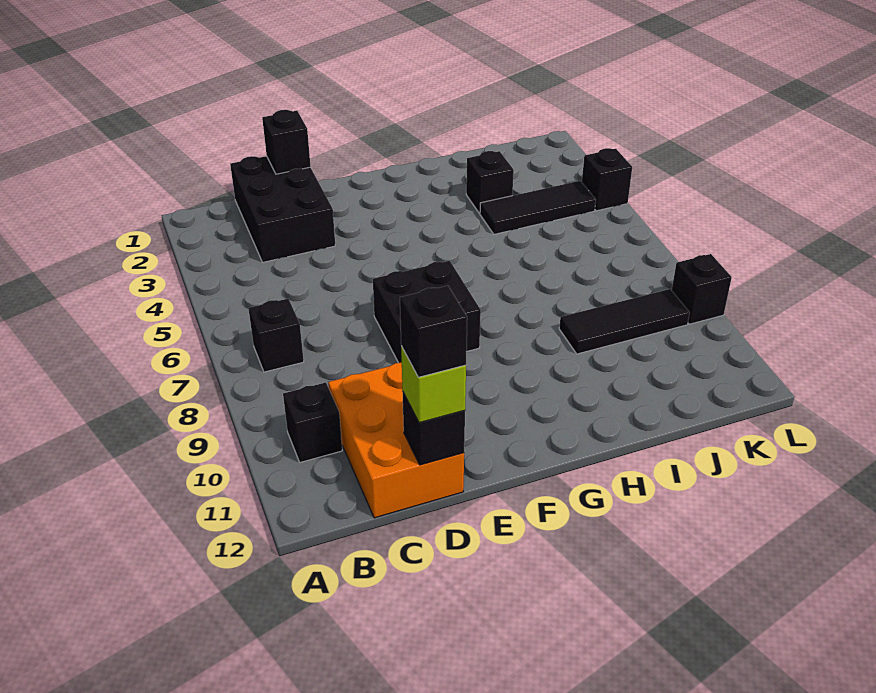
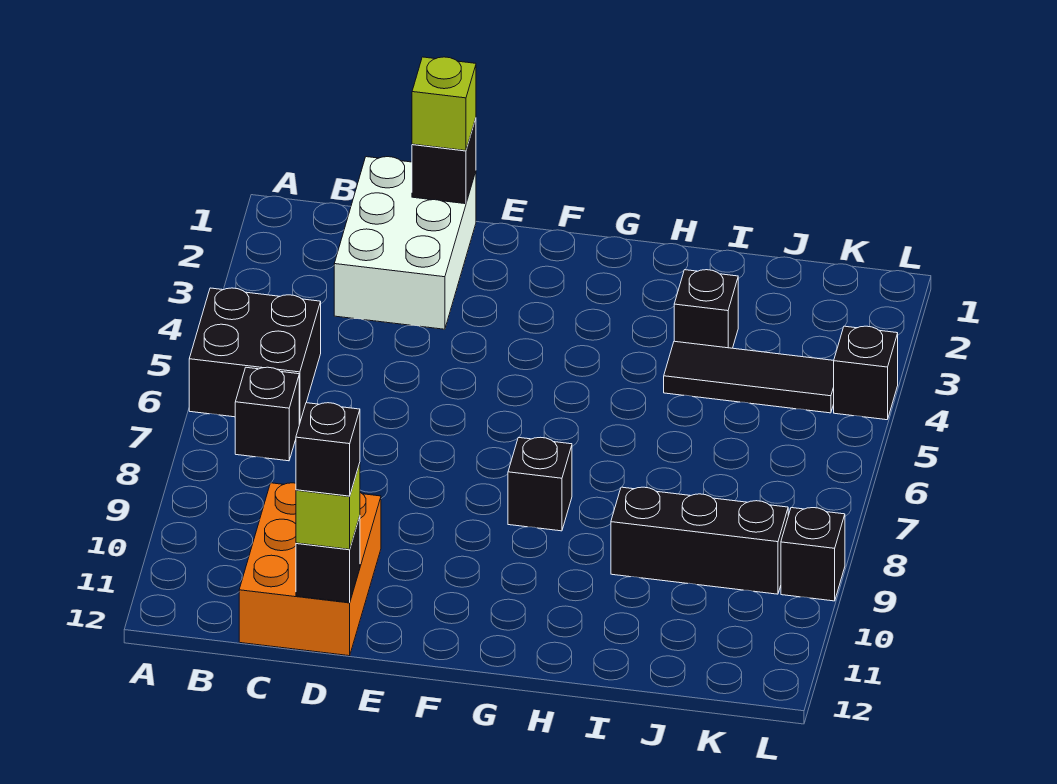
black brick B10 level 1 -> black brick G8 level 1
black brick C1:D3 level 1 -> white brick C1:D3 level 1
none -> lime brick D1 level 3
black brick E7:F8 level 1 -> black brick A5:B6 level 1
black tile I9:K9 level 1 -> black brick I9:K9 level 1

